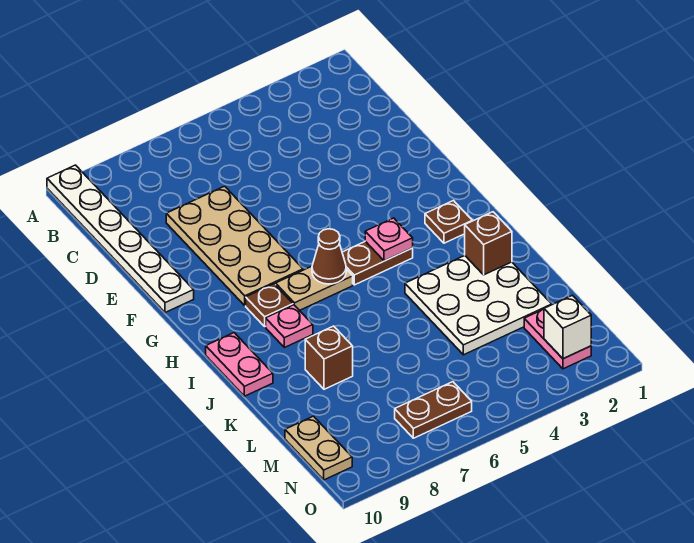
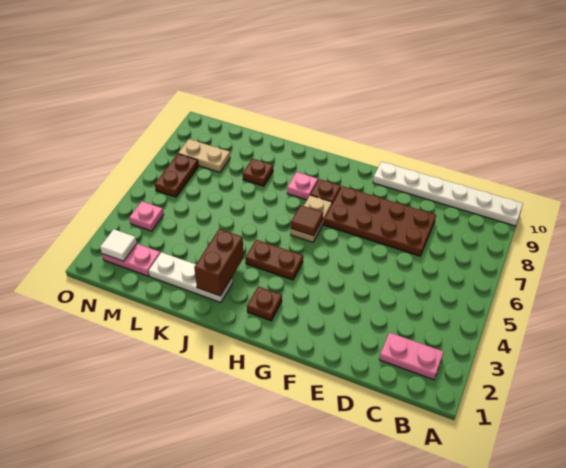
tan plate D7:G8 level 1 -> brown plate D7:G8 level 1
brown plate H4:H5 level 1 -> brown plate H4:I4 level 1
pink plate H4 level 2 -> pink plate N4 level 1
brown cone H6 level 2 -> brown tile H6 level 2
pink plate I10:J10 level 1 -> pink plate B2:C2 level 1
white plate J2:L4 level 1 -> white plate J2:L2 level 1
brown brick J2 level 2 -> brown brick J2:J3 level 2
brown brick K8 level 1 -> brown plate K8 level 1
tan plate M10:N10 level 1 -> tan plate M8:N8 level 1
white brick N2 level 2 -> white tile N2 level 2

